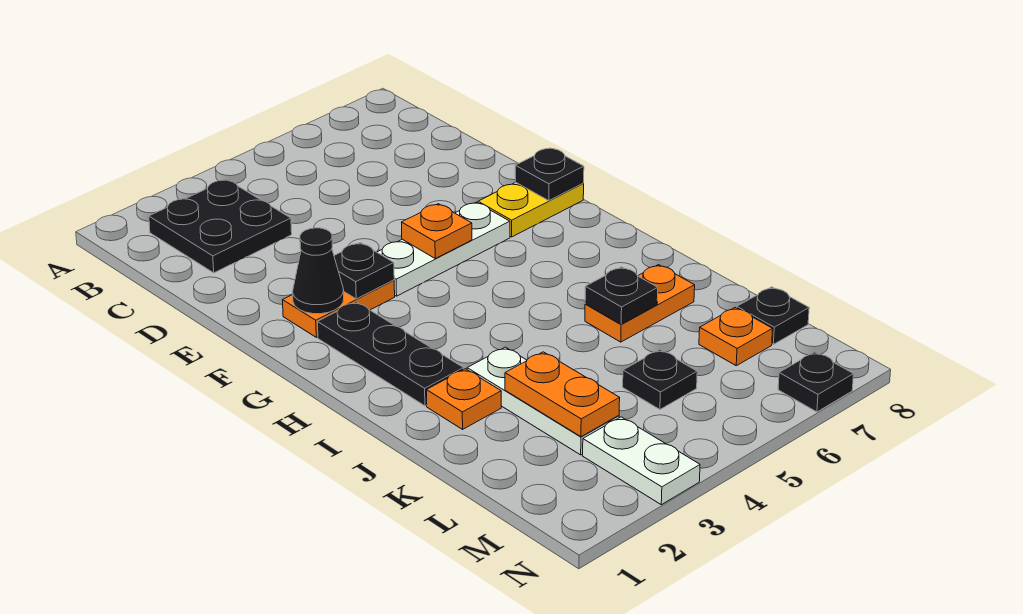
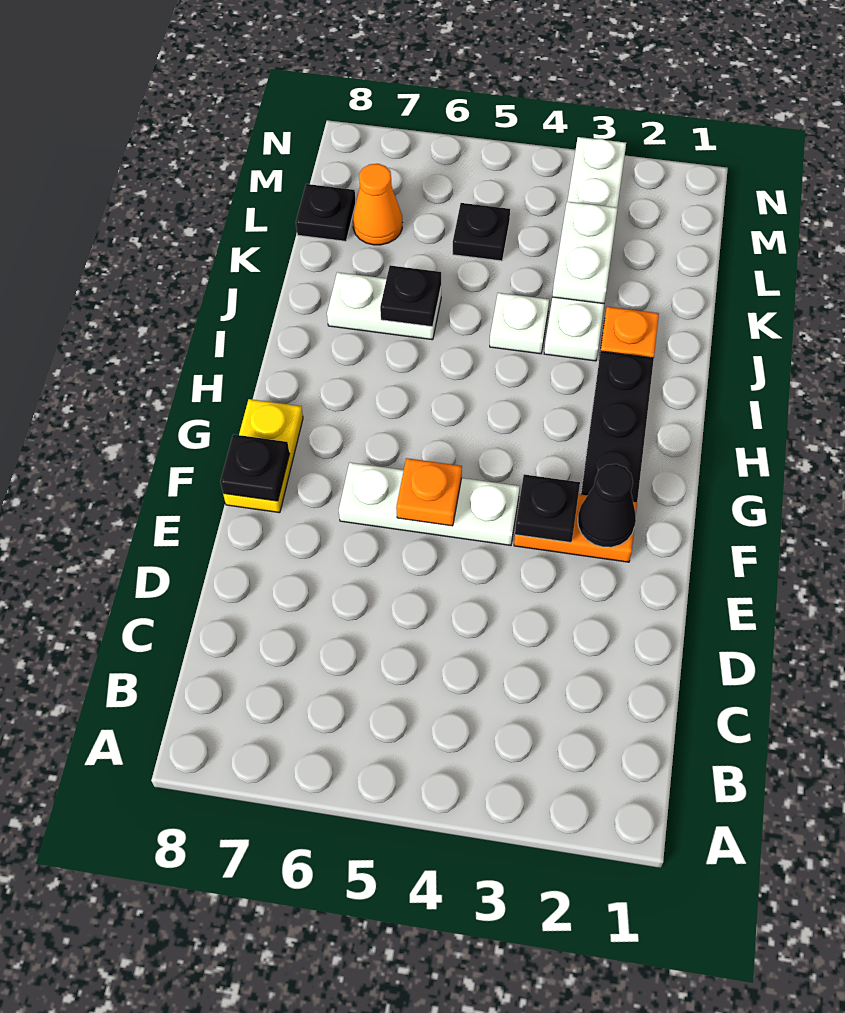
black plate B2:C3 level 1 -> none
yellow plate F7:F8 level 1 -> yellow plate F8:G8 level 1
none -> white plate J4 level 1
orange plate J6:J7 level 1 -> white plate J6:J7 level 1
orange plate K3:L3 level 2 -> white plate K3:L3 level 2
orange plate L7 level 1 -> orange cone L7 level 1
black plate N7 level 1 -> none

